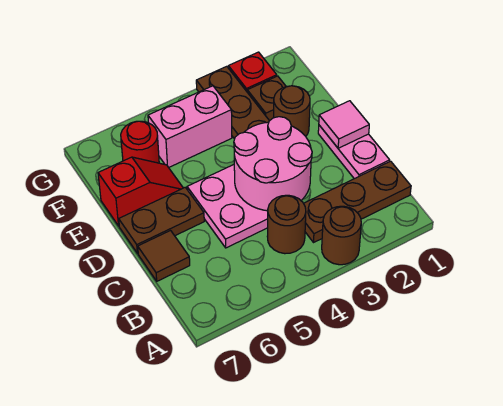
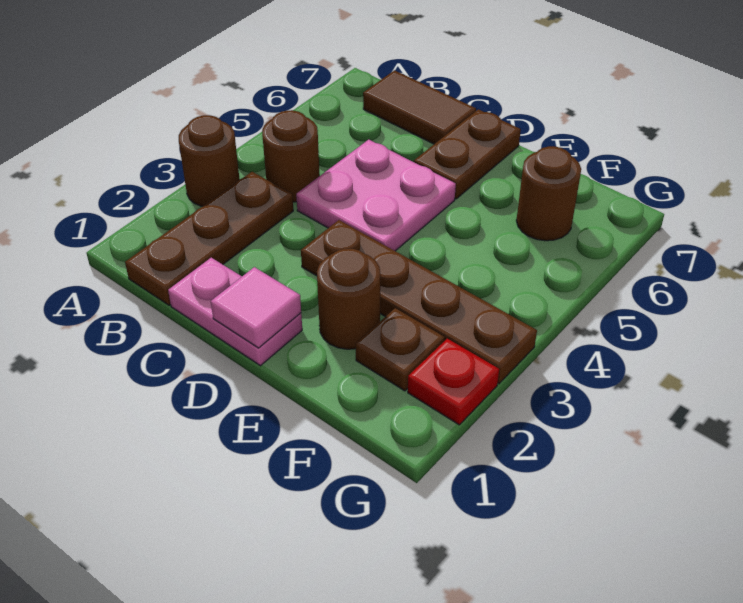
pink round brick C3:D4 level 2 -> none
brown tile C7 level 1 -> brown tile B7:C7 level 1
red slope E6:E7 level 1 top 7 -> none
pink brick F4:F5 level 1 -> none
red round brick F6 level 1 -> brown round brick F6 level 1

